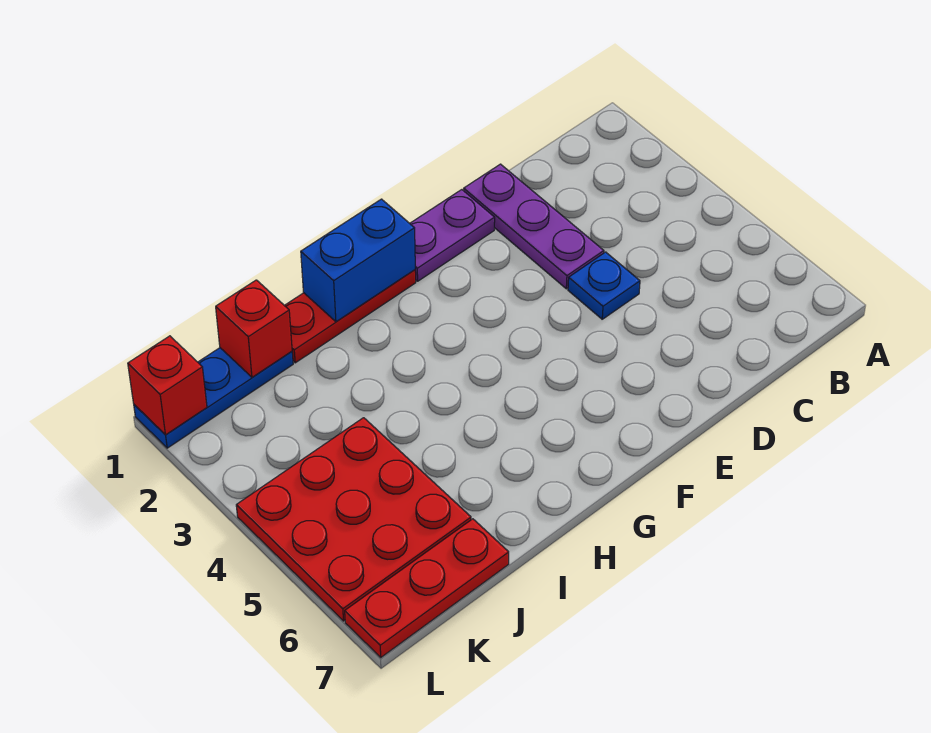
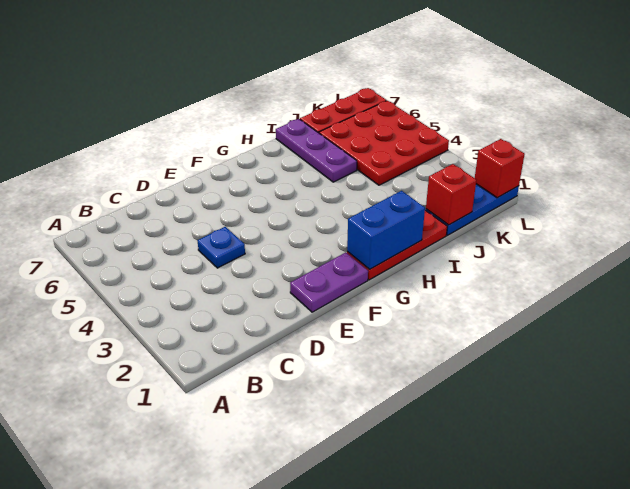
purple plate D1:D3 level 1 -> purple plate I5:I7 level 1

